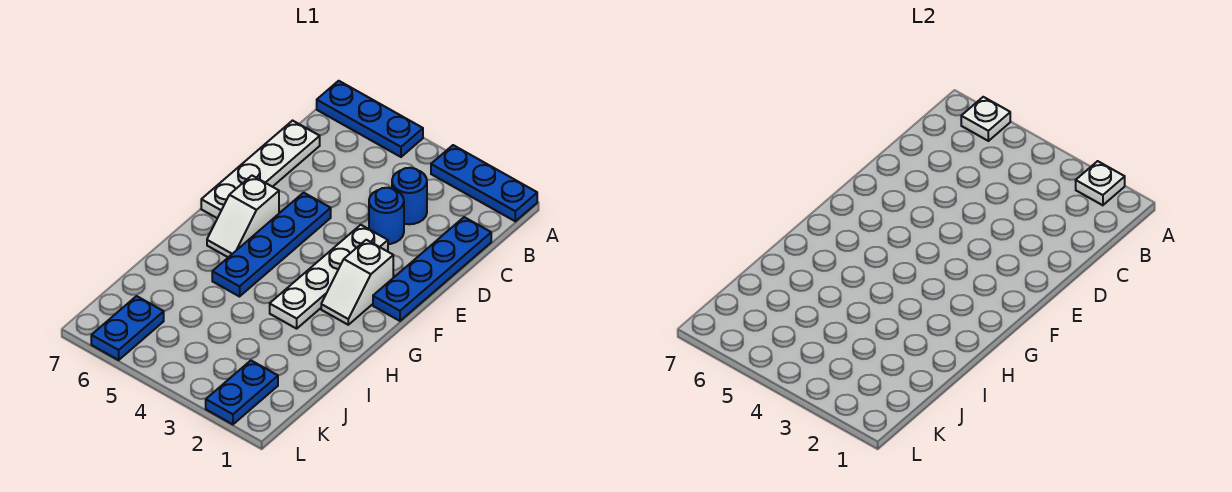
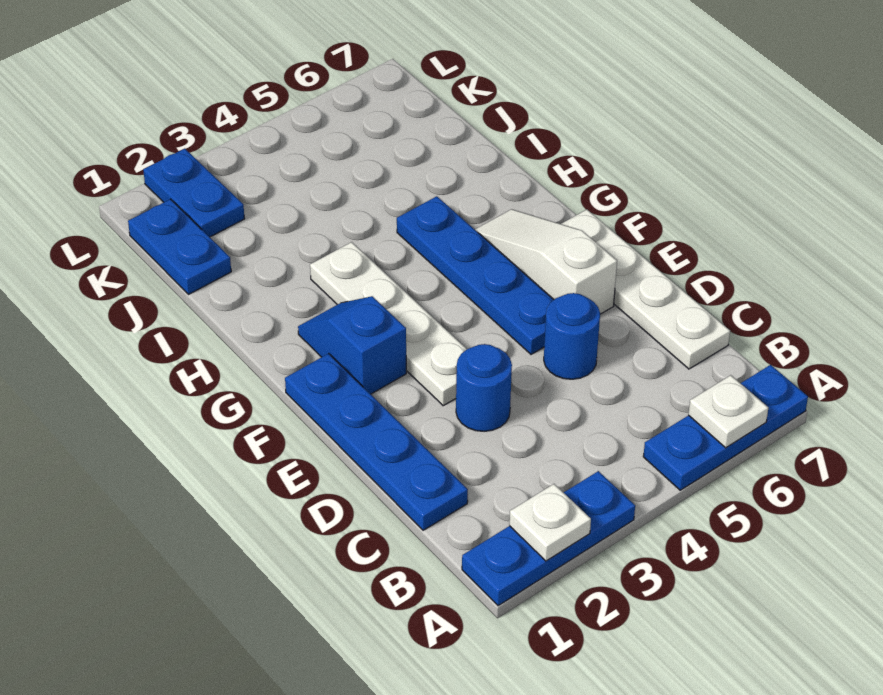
blue round brick C3 level 1 -> blue round brick D5 level 1
white slope F2:G2 level 1 top F -> blue slope F2:G2 level 1 top F
white slope F6:G6 level 1 top F -> white slope E6:G6 level 1 top E
blue plate K6:L6 level 1 -> blue plate J1:K1 level 1

